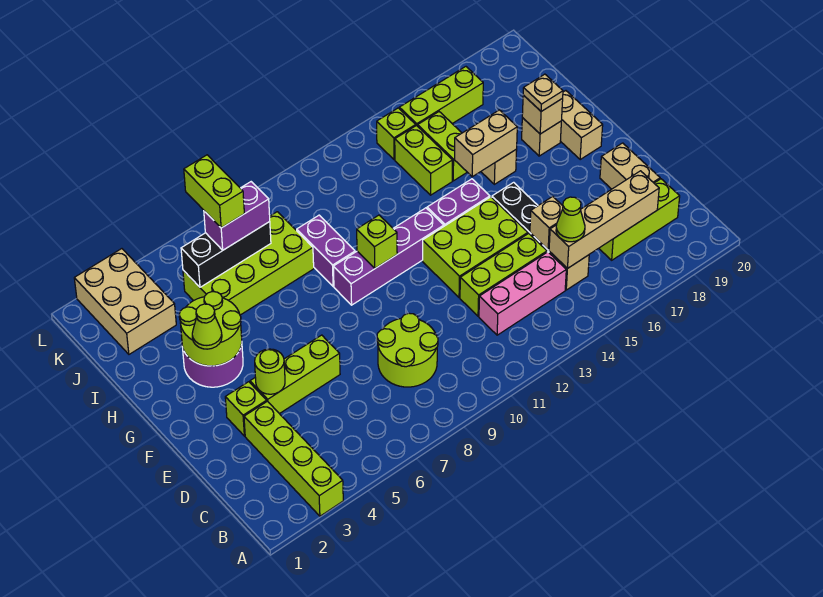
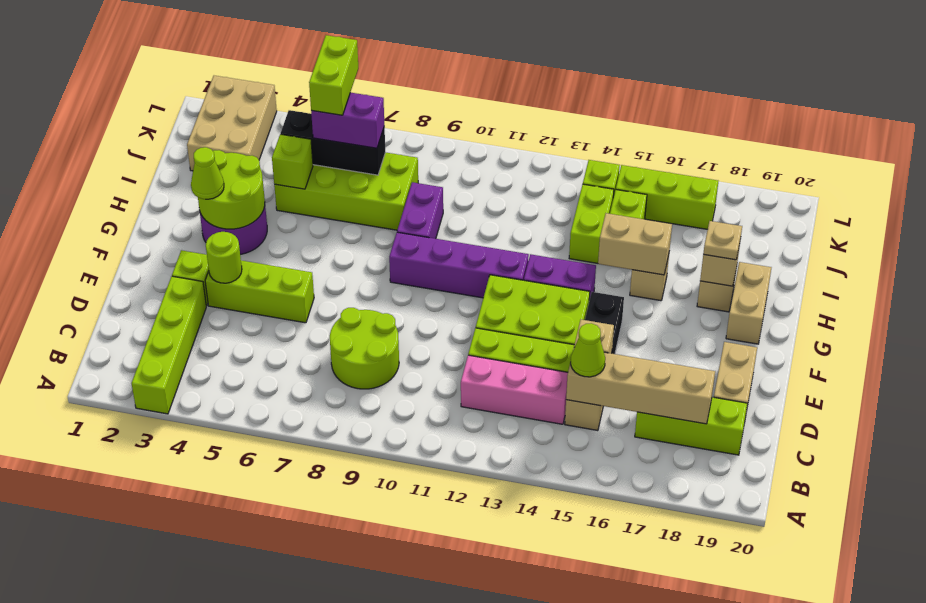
lime brick G10 level 2 -> lime brick I5 level 2

